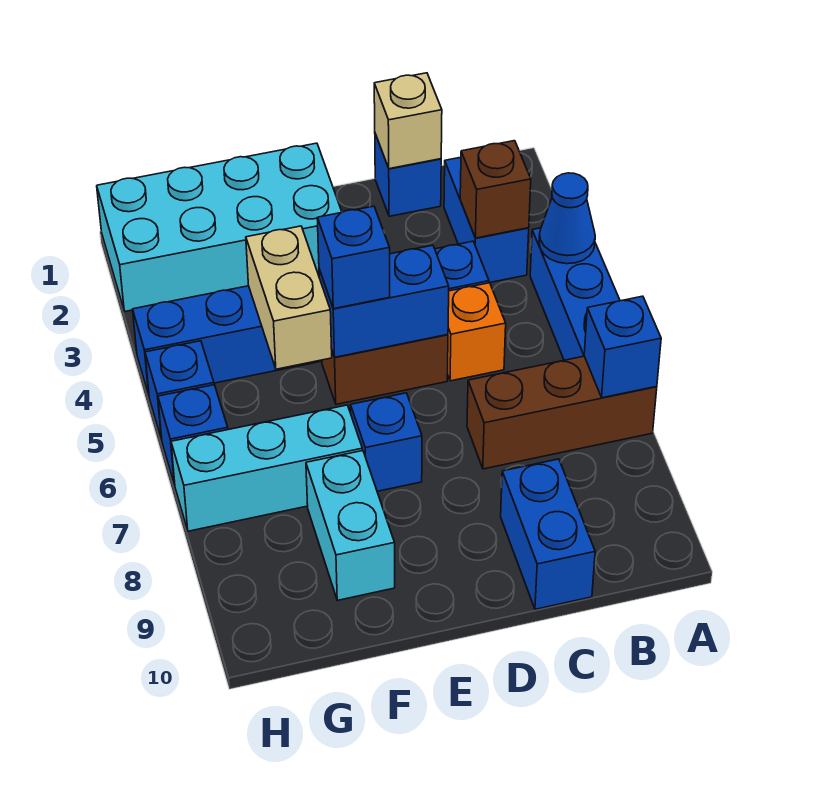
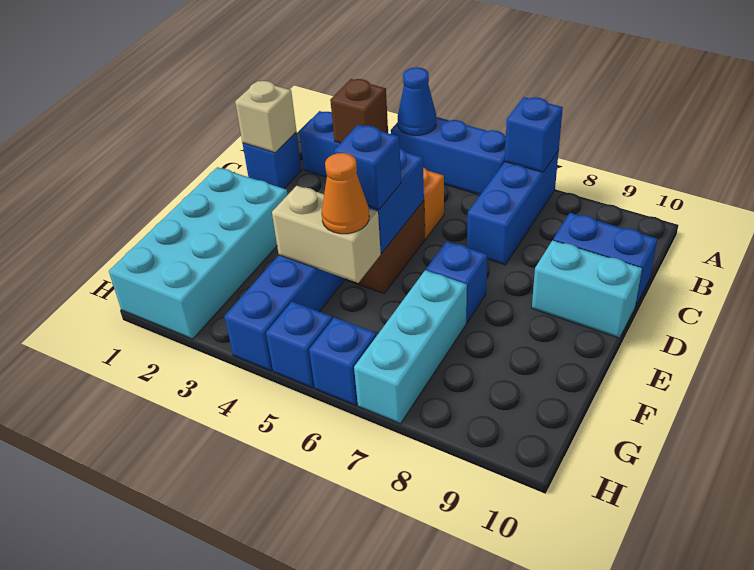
brown brick A7:C7 level 1 -> blue brick A7:C7 level 1
none -> orange cone F5 level 3
cyan brick F8:F9 level 1 -> cyan brick D9:D10 level 1

